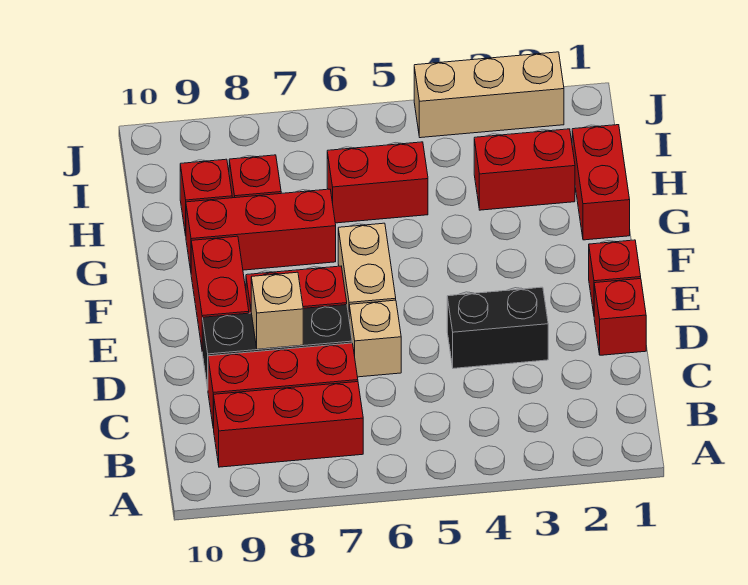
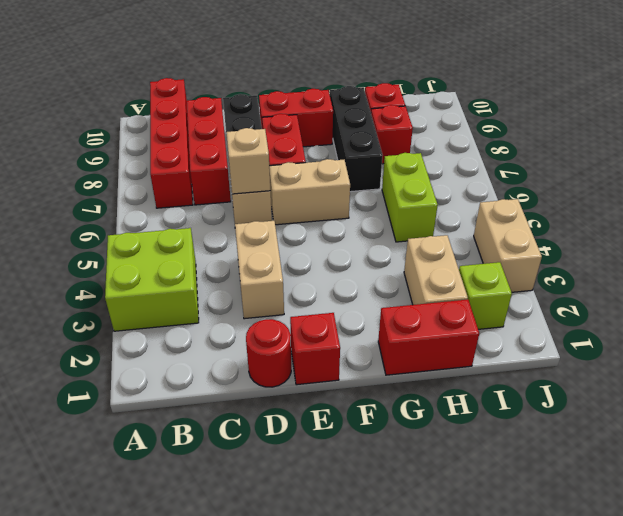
none -> lime brick A3:B4 level 1
red brick B7:B9 level 1 -> red brick B7:B10 level 1
red brick D1 level 1 -> red round brick D1 level 1
black brick D3:D4 level 1 -> tan brick D3:D4 level 1
tan brick D8 level 2 -> tan brick D6 level 2
red brick G7:G9 level 1 -> black brick G7:G9 level 1
red brick H2:H3 level 1 -> tan brick H2:H3 level 1
red brick H5:H6 level 1 -> lime brick H5:H6 level 1
none -> lime brick I2 level 1
tan brick J2:J4 level 1 -> tan brick J3:J4 level 1

